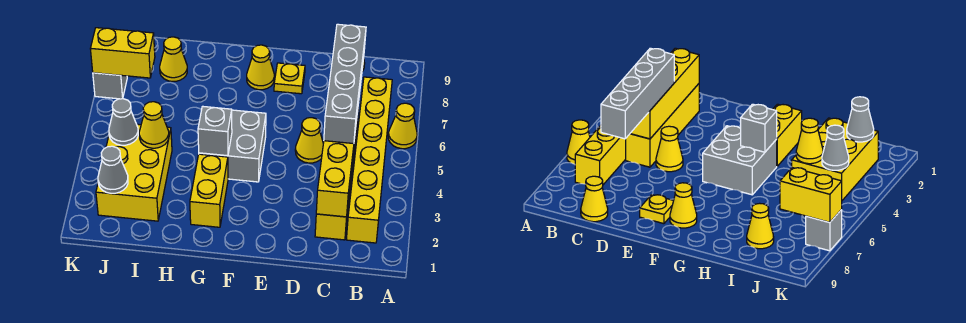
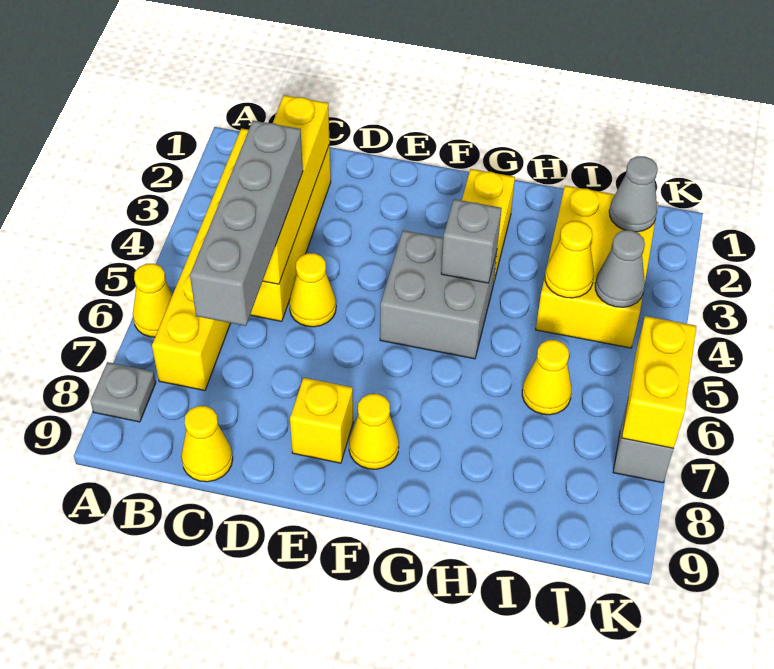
none -> grey plate A8 level 1
yellow plate E8 level 1 -> yellow brick E8 level 1
yellow cone I8 level 1 -> yellow cone I6 level 1
yellow brick J7:K7 level 2 -> yellow brick K6:K7 level 2

